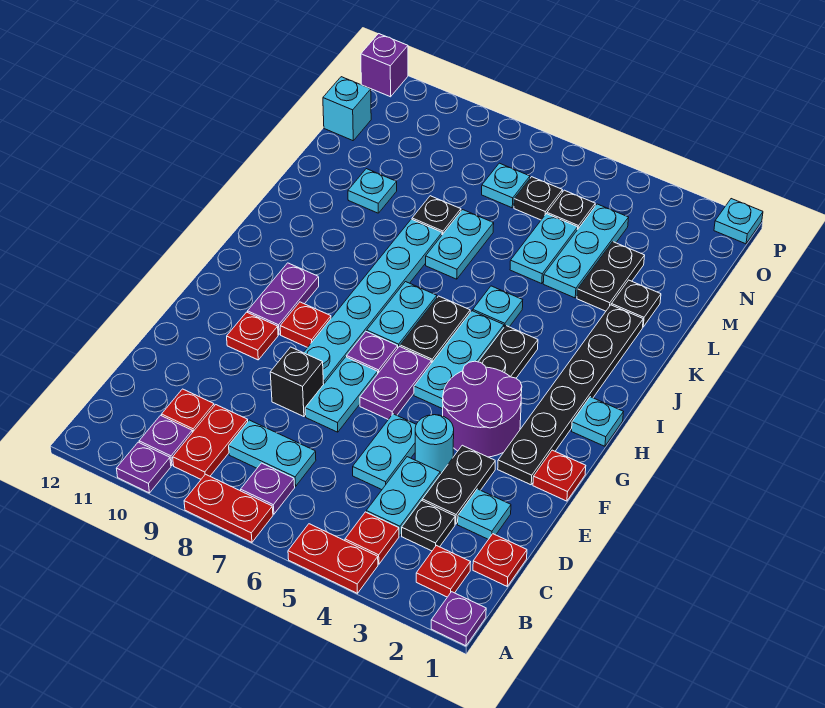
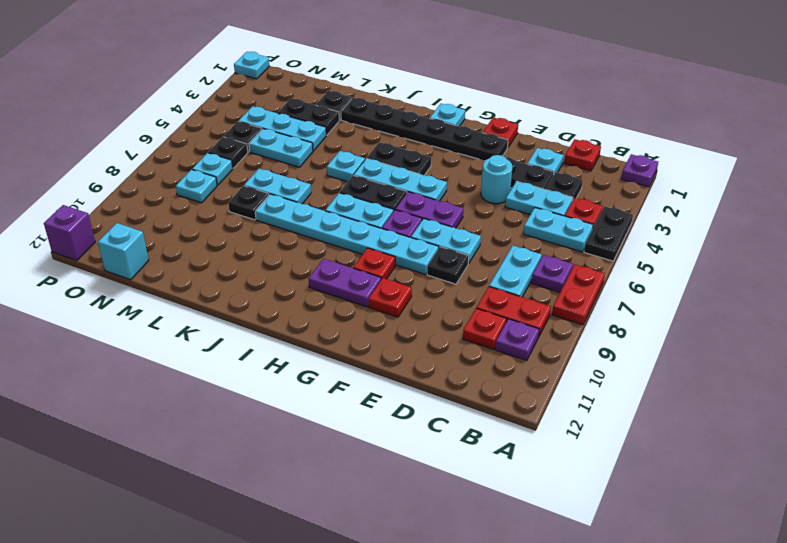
red plate A4:A5 level 1 -> black plate A4:A5 level 1
purple plate A10 level 1 -> none
red plate B2 level 1 -> none
cyan plate D5:E5 level 1 -> cyan plate B5:C5 level 1
black brick E8 level 1 -> black plate E8 level 1
purple round brick F3:G4 level 1 -> none
cyan plate L10 level 1 -> cyan plate N8 level 1

